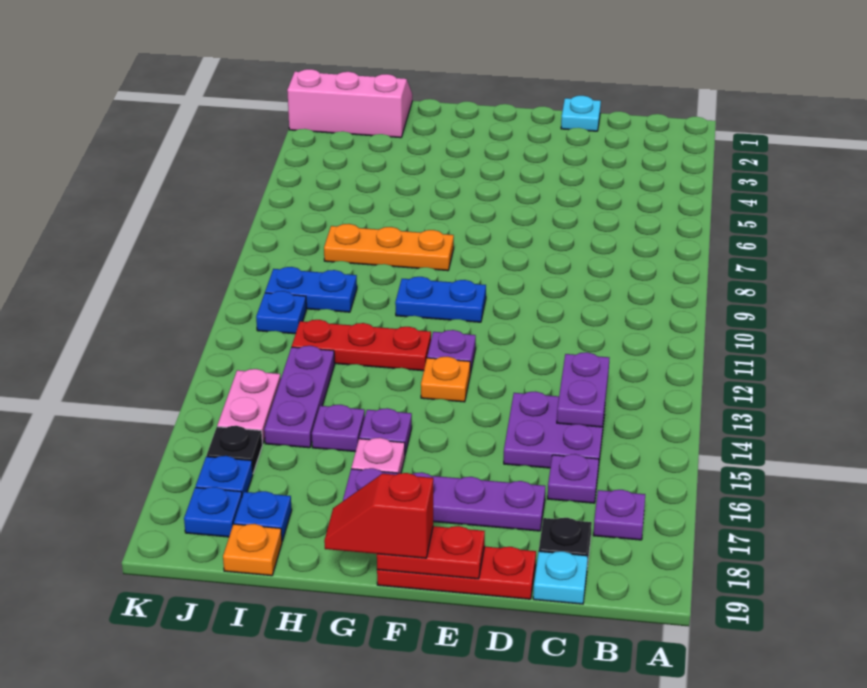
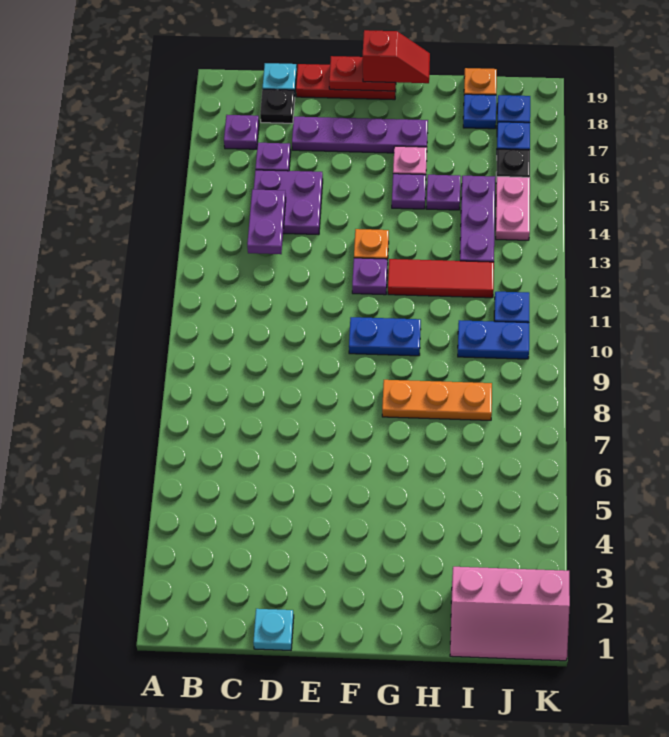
red plate G12:I12 level 1 -> red tile G12:I12 level 1

